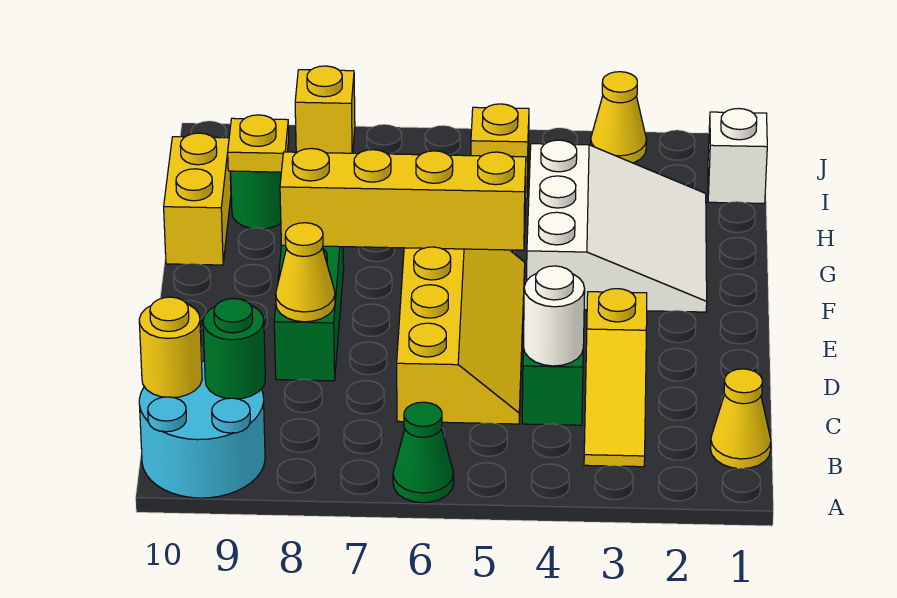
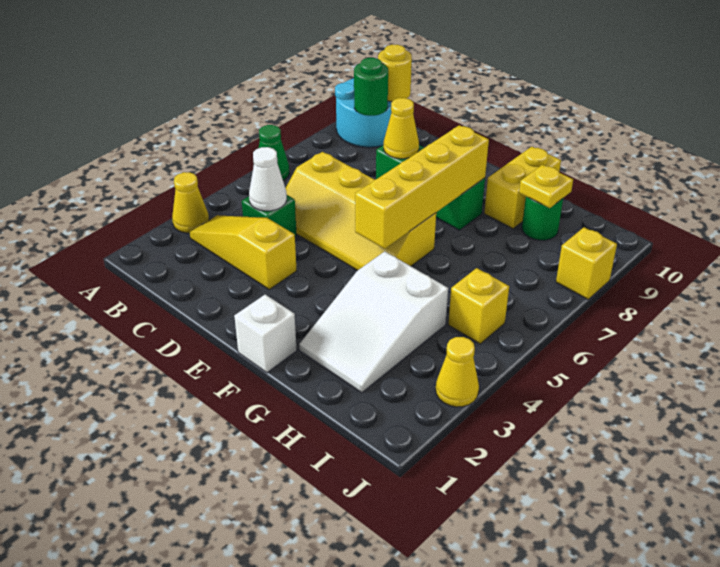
yellow cone B1 level 1 -> yellow cone A3 level 1
white round brick C4 level 2 -> white cone C4 level 2
white slope F2:H4 level 1 top 4 -> white slope G2:H4 level 1 top 4
yellow brick G10:H10 level 1 -> yellow brick G9:G10 level 1
white brick I1 level 1 -> white brick F1 level 1

